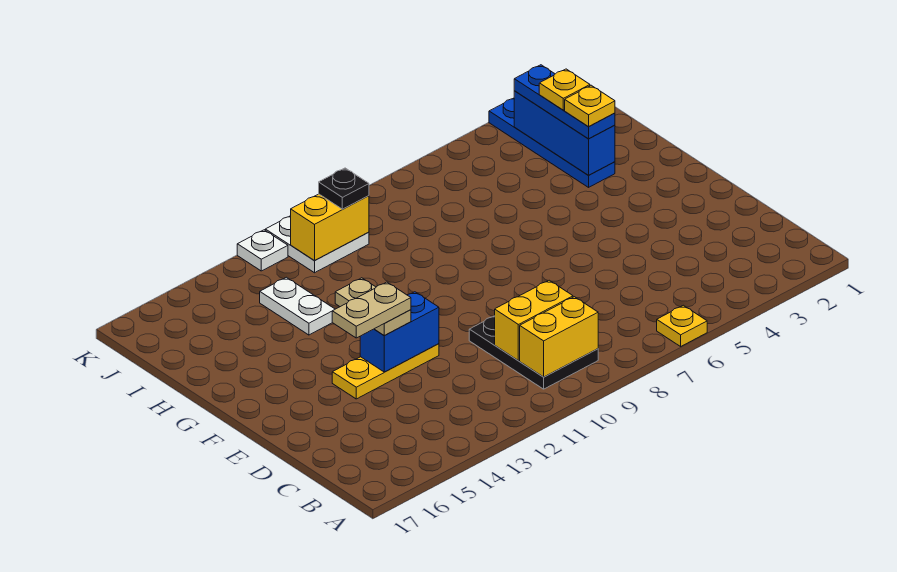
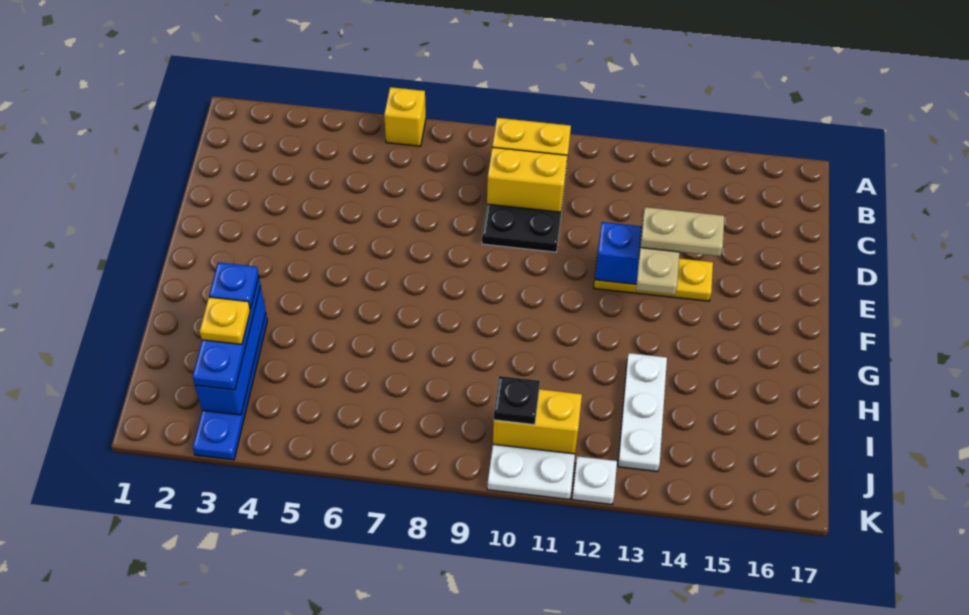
yellow plate A6 level 1 -> yellow brick A6 level 1
yellow plate H3 level 4 -> blue plate H3 level 4
white plate H13:I13 level 1 -> white plate H13:J13 level 1

